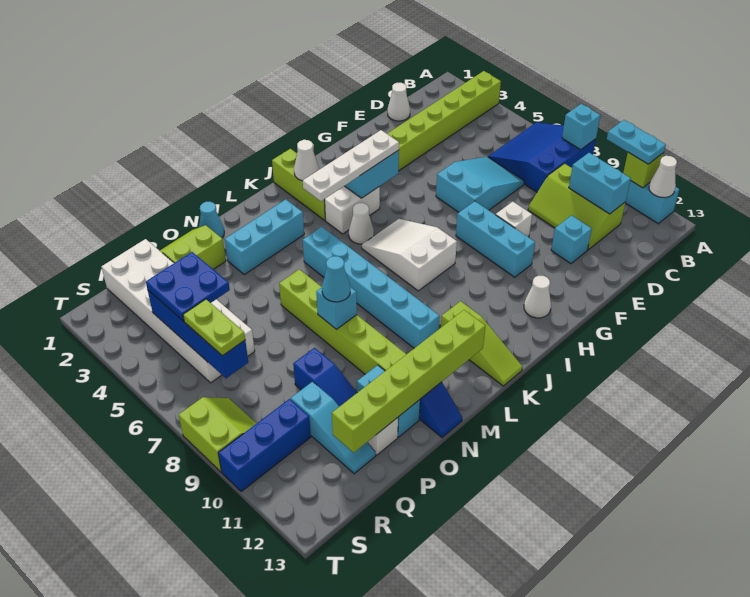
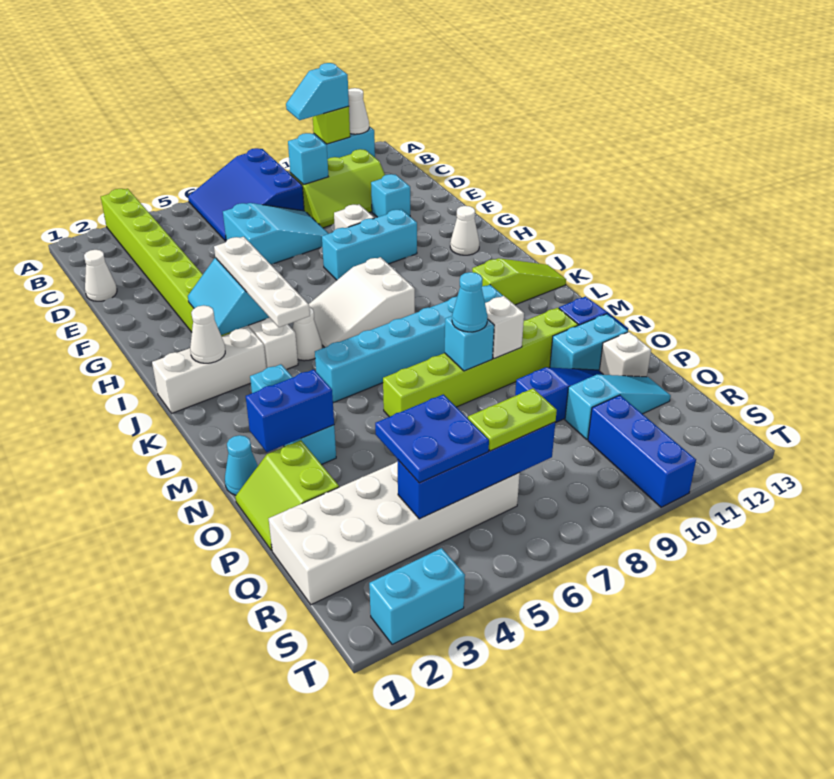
cyan brick A8 level 2 -> cyan brick C9 level 2
cyan plate A10:A11 level 3 -> cyan slope A10:A11 level 3 top 11
cyan brick C10:C11 level 2 -> cyan brick T2:T3 level 1
cyan slope D6:F7 level 1 top F -> cyan slope D6:E8 level 1 top 6
lime brick J1:J3 level 1 -> white brick J1:J3 level 1
lime brick L12:Q12 level 2 -> none
none -> blue brick N2:N3 level 2
none -> white brick N9 level 2
lime slope S8:T9 level 1 top T -> none

